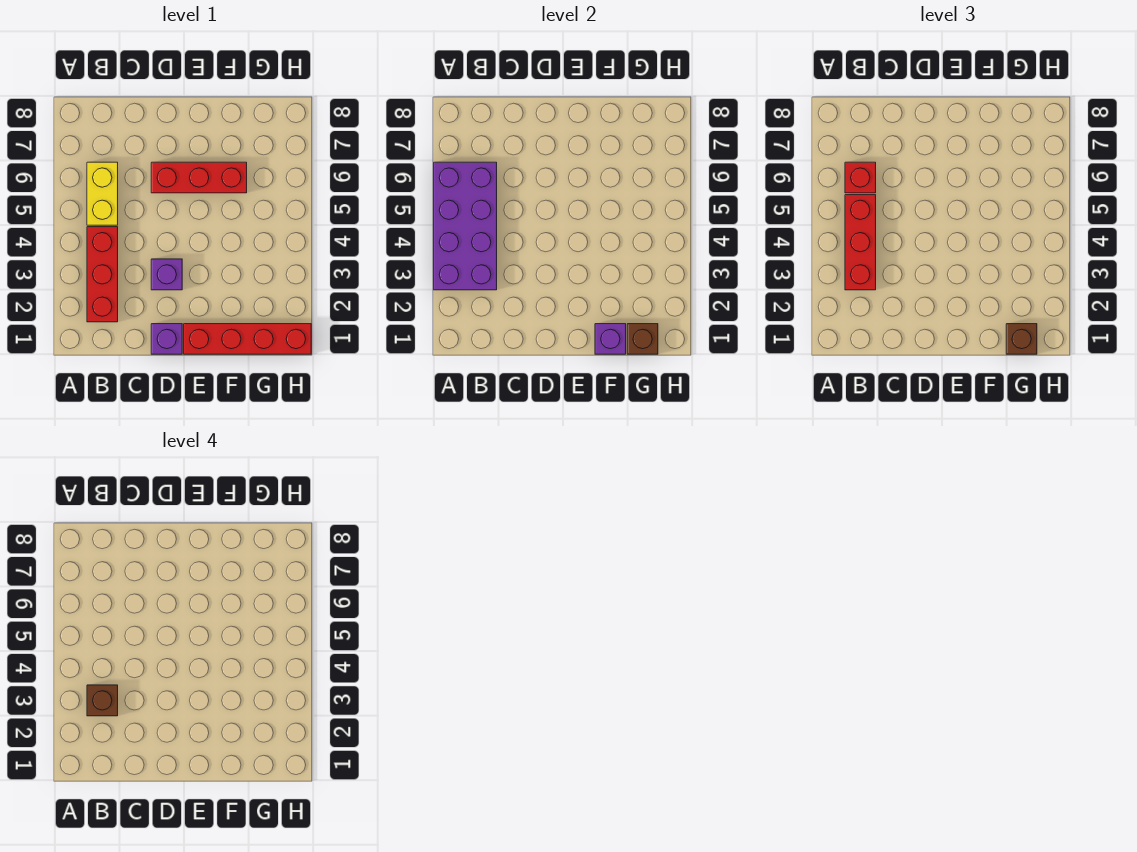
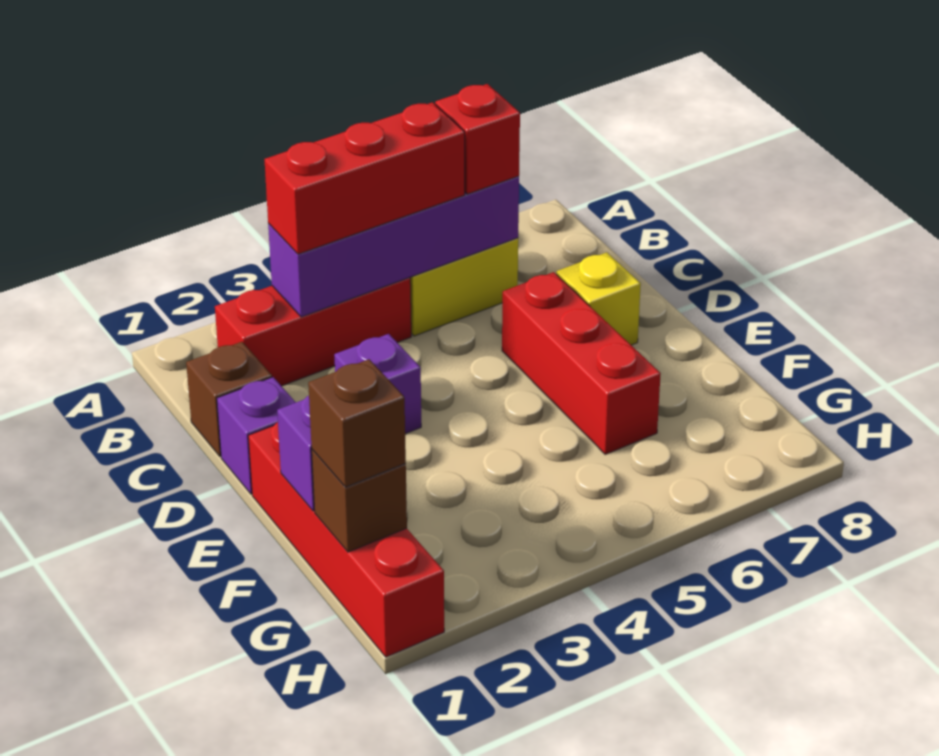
purple brick A3:B6 level 2 -> purple brick B3:B6 level 2
brown brick B3 level 4 -> brown brick C1 level 1
none -> yellow brick D7 level 1

